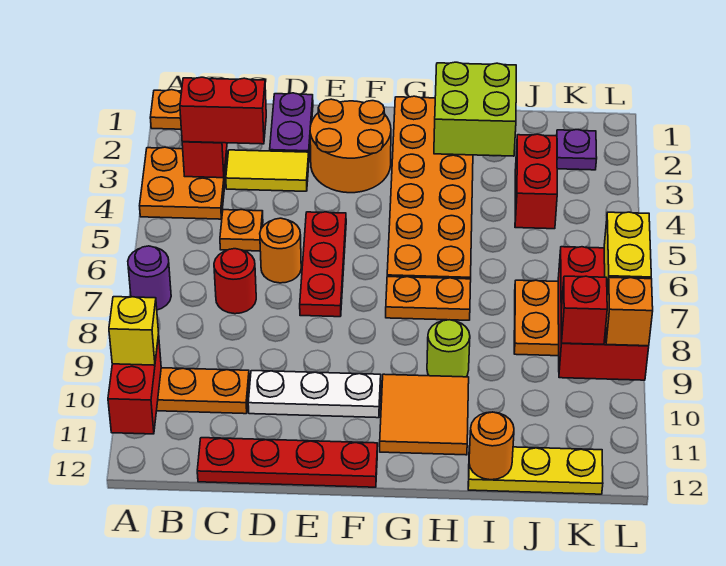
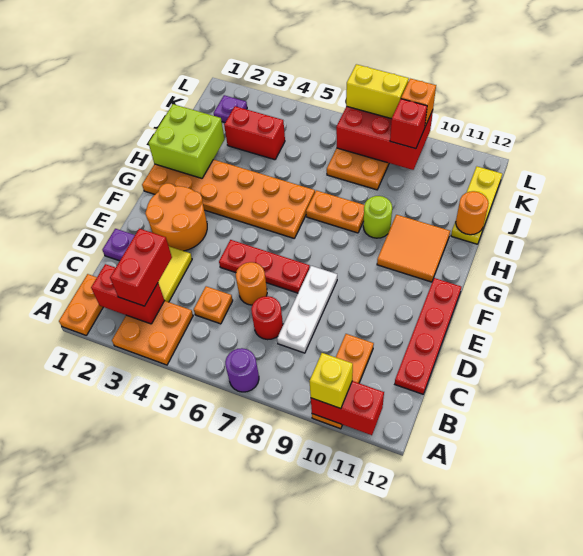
white plate D10:F10 level 1 -> white plate C8:E8 level 1
orange plate G7:H7 level 1 -> orange plate H7:H8 level 1

